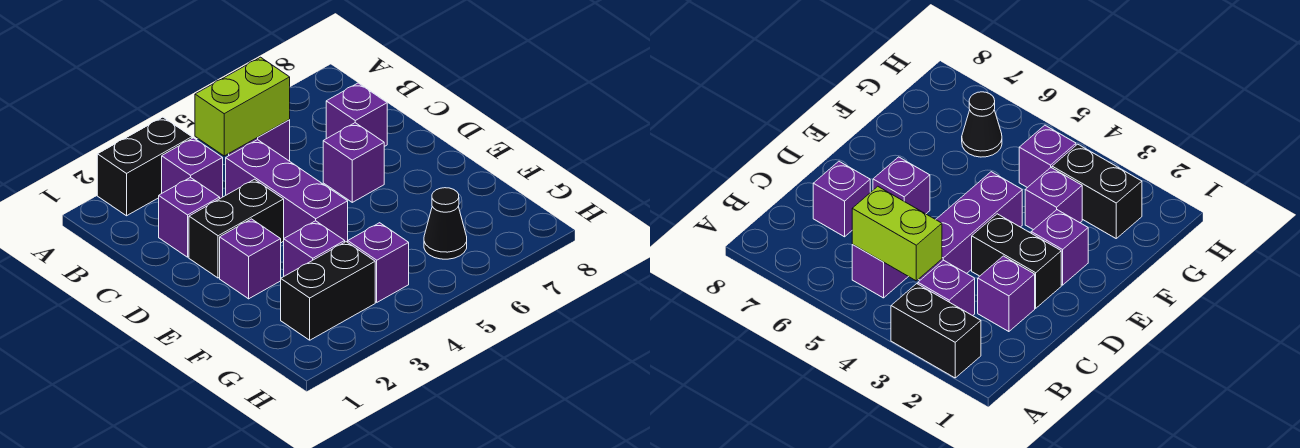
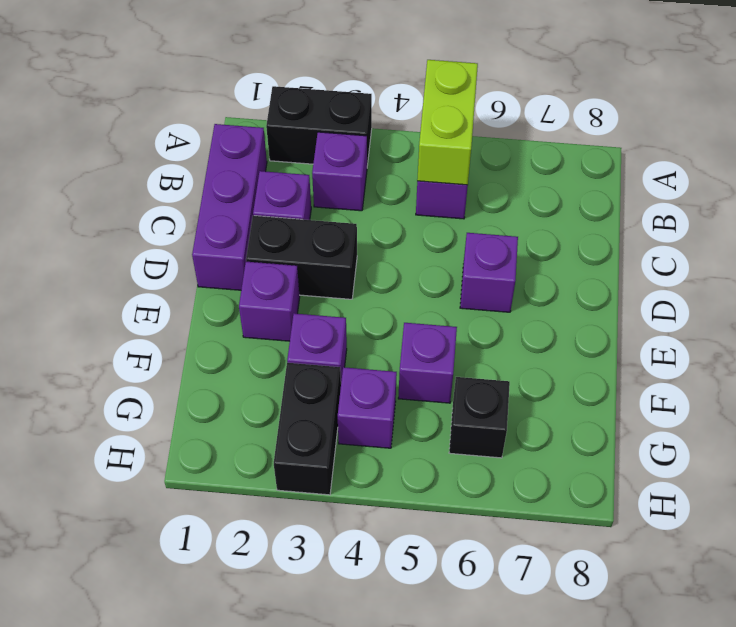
lime brick B4:B5 level 2 -> lime brick A5:B5 level 2
purple brick C4:E4 level 1 -> purple brick B1:D1 level 1
purple brick C7 level 1 -> purple brick F5 level 1
black brick G2:G3 level 1 -> black brick G3:H3 level 1
black cone G6 level 1 -> black brick G6 level 1

